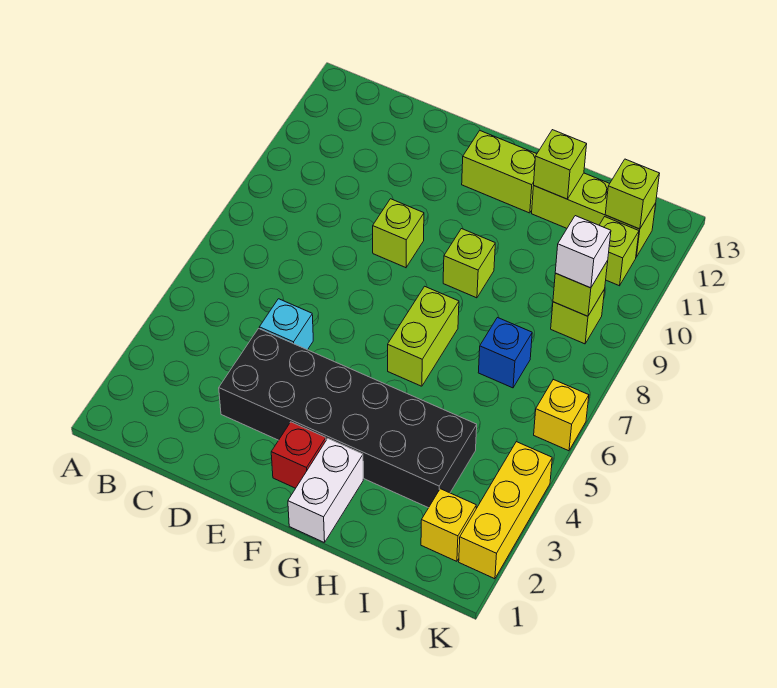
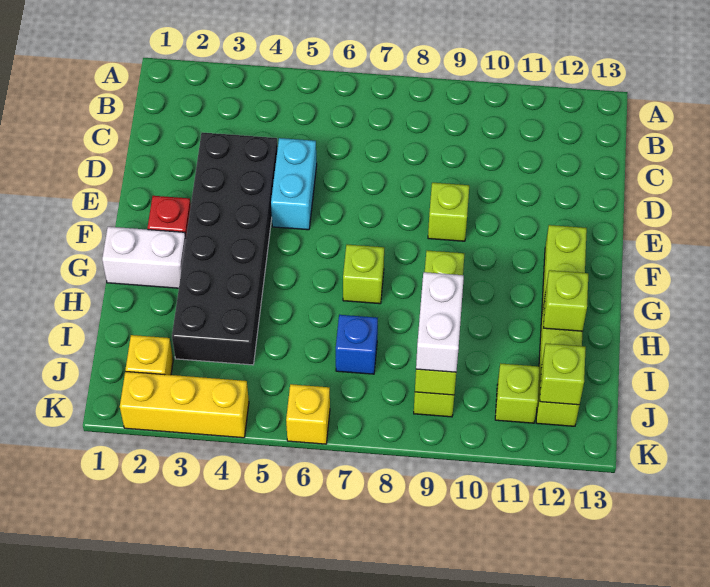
cyan brick D5 level 1 -> cyan brick D5:E5 level 1
lime brick G6:G7 level 1 -> lime brick G7 level 1
white brick J9 level 3 -> white brick I9:J9 level 3

